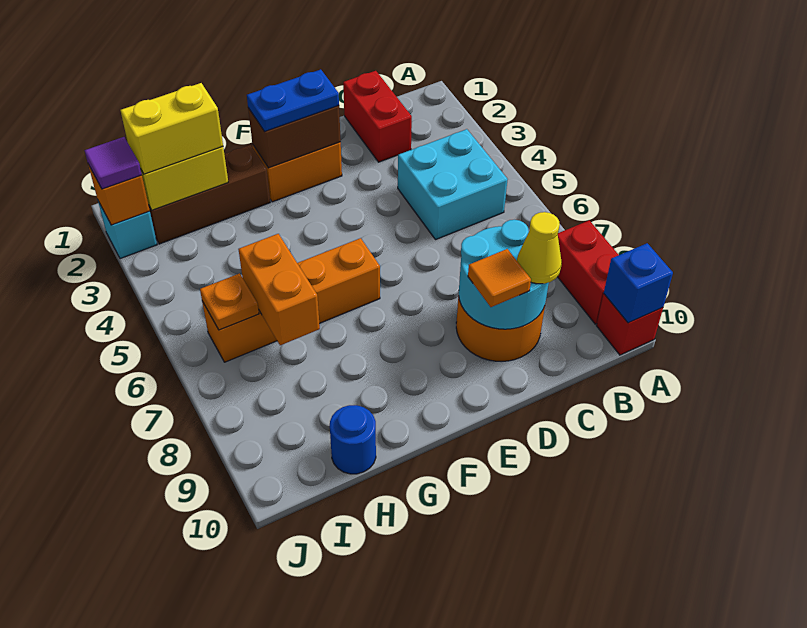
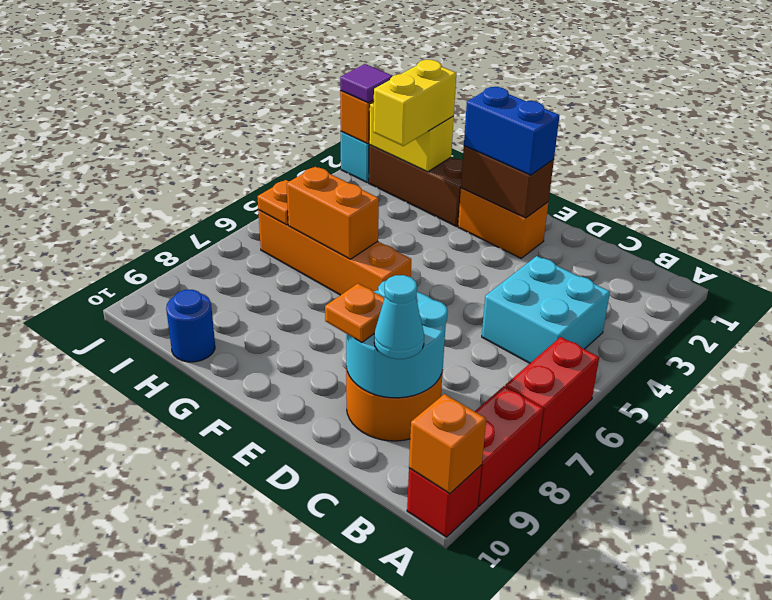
blue brick A10 level 2 -> orange brick A10 level 2
red brick C1:C2 level 1 -> red brick A6:A7 level 1
yellow cone C9 level 3 -> cyan cone C9 level 3
orange tile D9 level 3 -> orange plate D9 level 3
blue plate E2:F2 level 3 -> blue brick E2:F2 level 3
yellow brick H2:I2 level 3 -> yellow brick H2:H3 level 3
orange brick H6:H7 level 2 -> orange brick G6:H6 level 2

